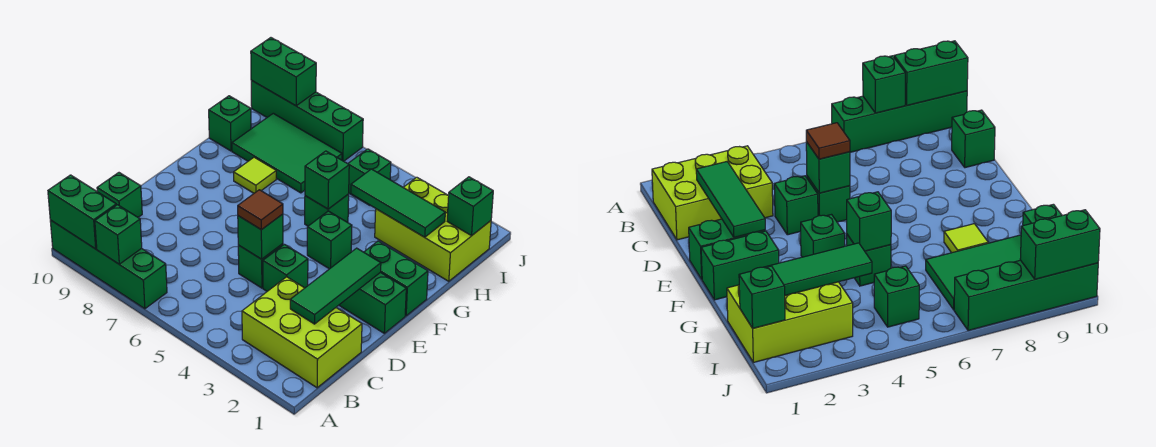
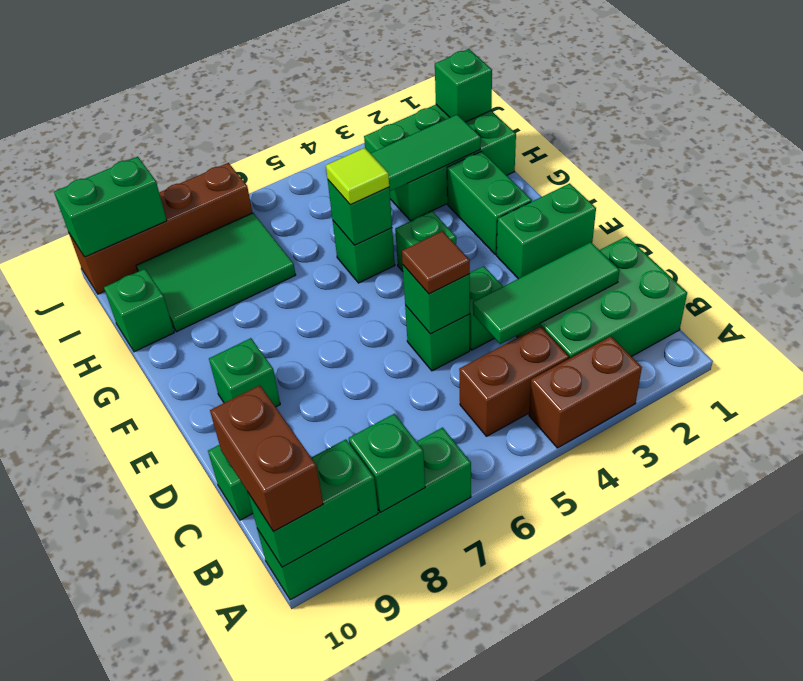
none -> brown brick A3:A4 level 1
none -> brown brick A10:B10 level 3
lime brick B1:C3 level 1 -> green brick B1:C3 level 1
none -> brown brick B4:B5 level 1
green tile C2:E2 level 2 -> green tile C2:C4 level 2
green brick F1:F2 level 1 -> green brick F2:G2 level 1
lime tile G8 level 1 -> lime tile G5 level 3
lime brick H1:I3 level 1 -> green brick H1:I3 level 1
green brick I5 level 1 -> green brick E9 level 1
green brick J7:J10 level 1 -> brown brick J7:J10 level 1

